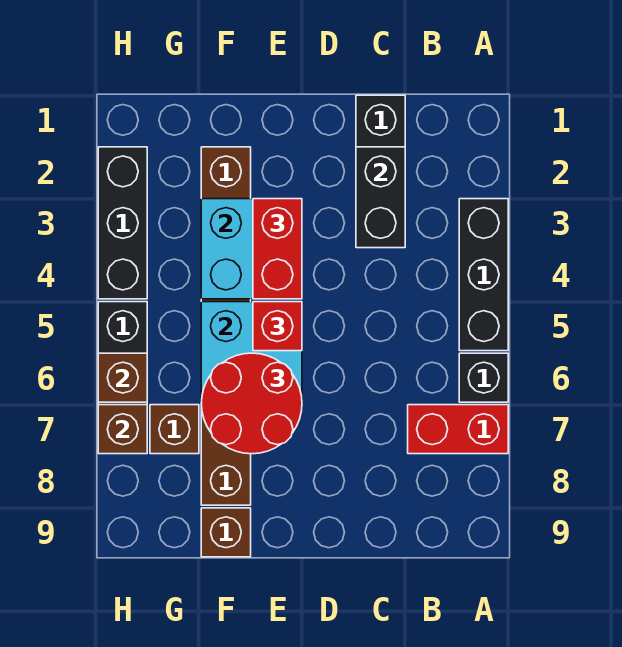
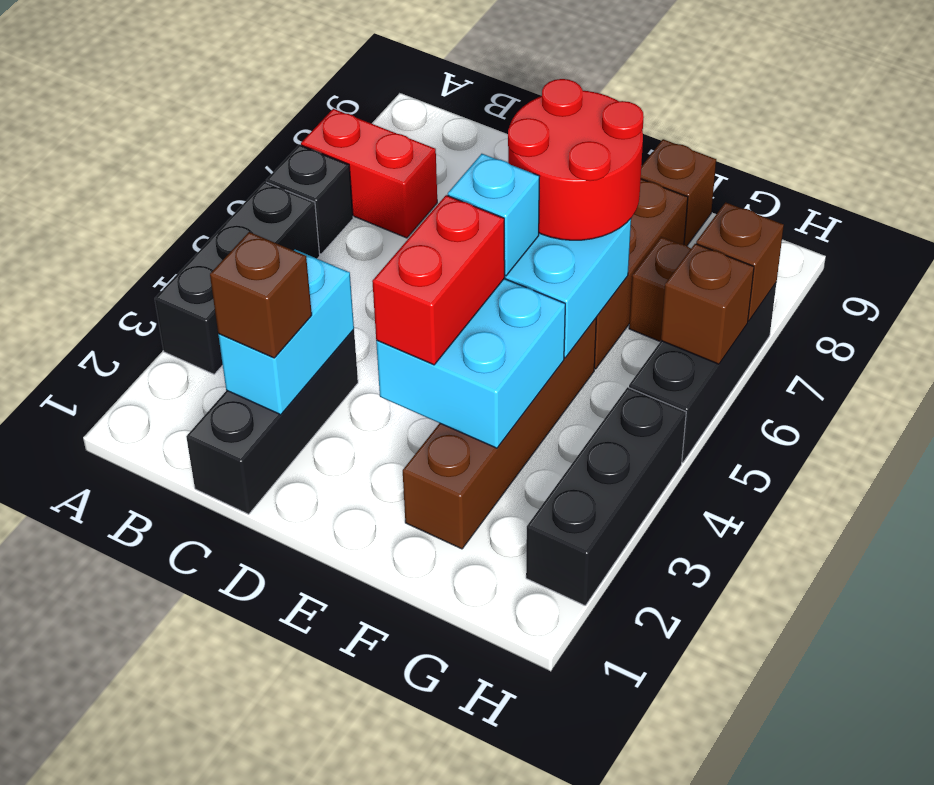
black brick C2:C3 level 2 -> cyan brick C2:C3 level 2
none -> brown brick C2 level 3
red brick E5 level 3 -> cyan brick E5 level 3

